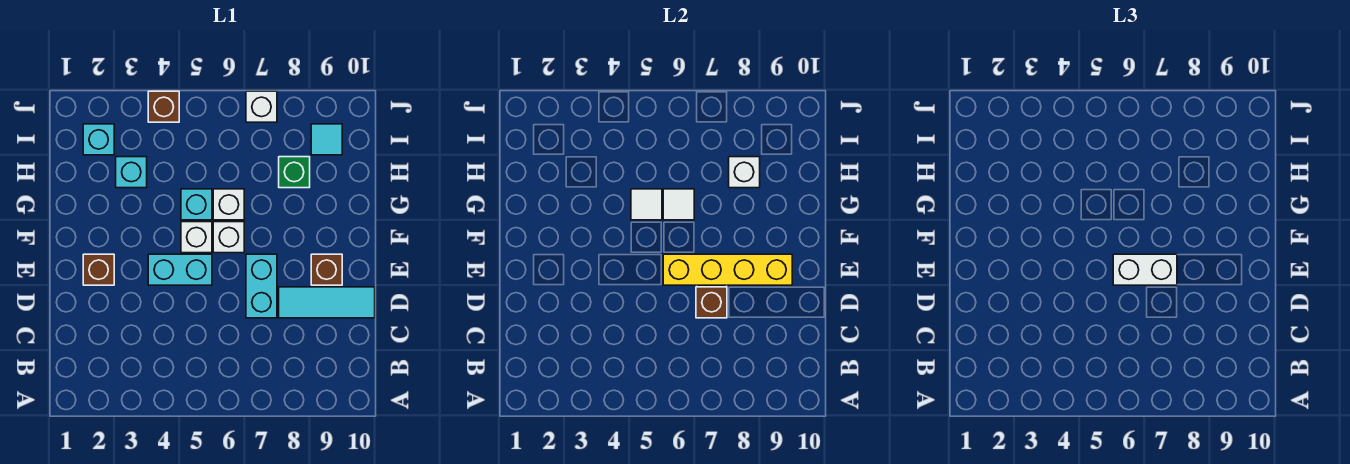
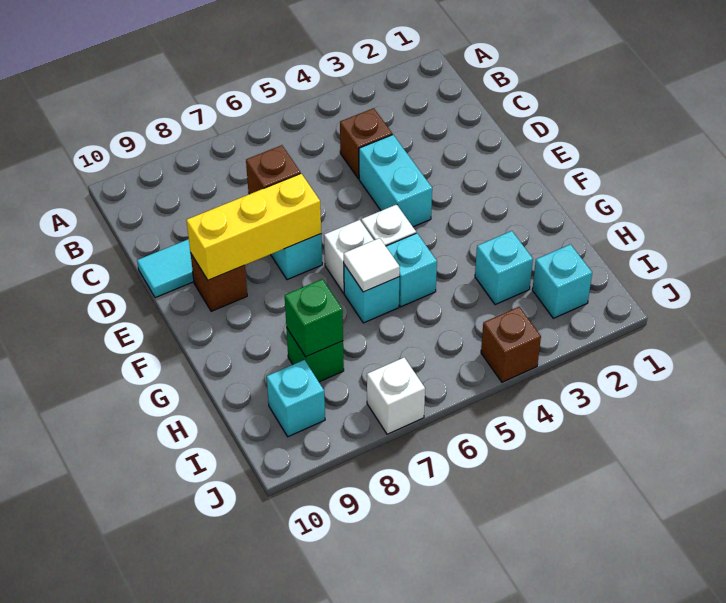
brown brick E2 level 1 -> brown brick C4 level 1
cyan brick E4:E5 level 1 -> cyan brick D4:E4 level 1
yellow brick E6:E9 level 2 -> yellow brick E7:E9 level 2
white brick E6:E7 level 3 -> none
white tile G5 level 2 -> none
white brick G6 level 1 -> cyan brick G6 level 1
white brick H8 level 2 -> green brick H8 level 2
cyan tile I9 level 1 -> cyan brick I9 level 1

